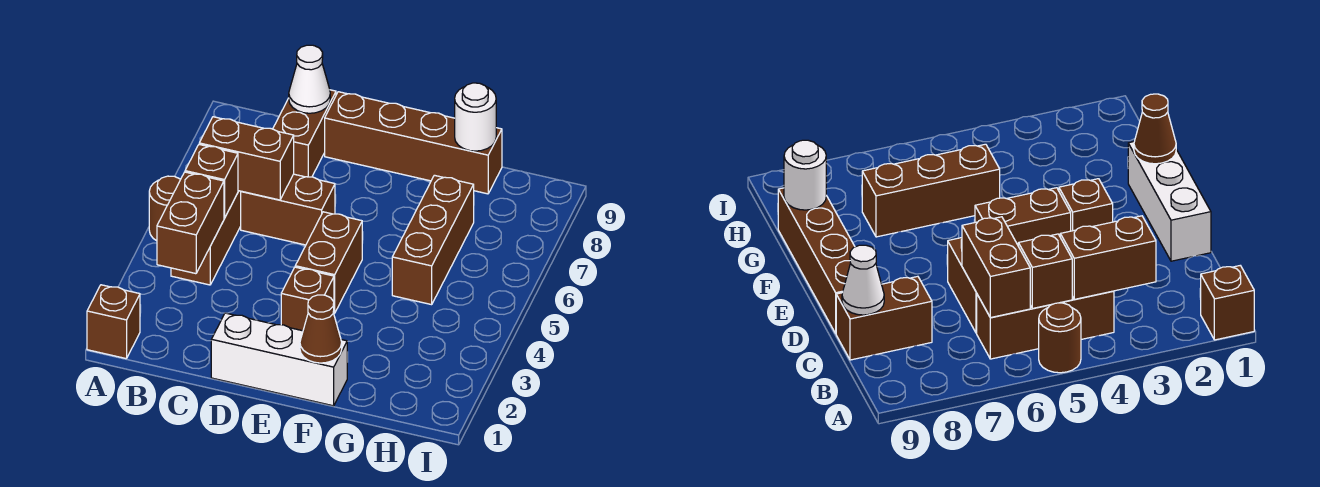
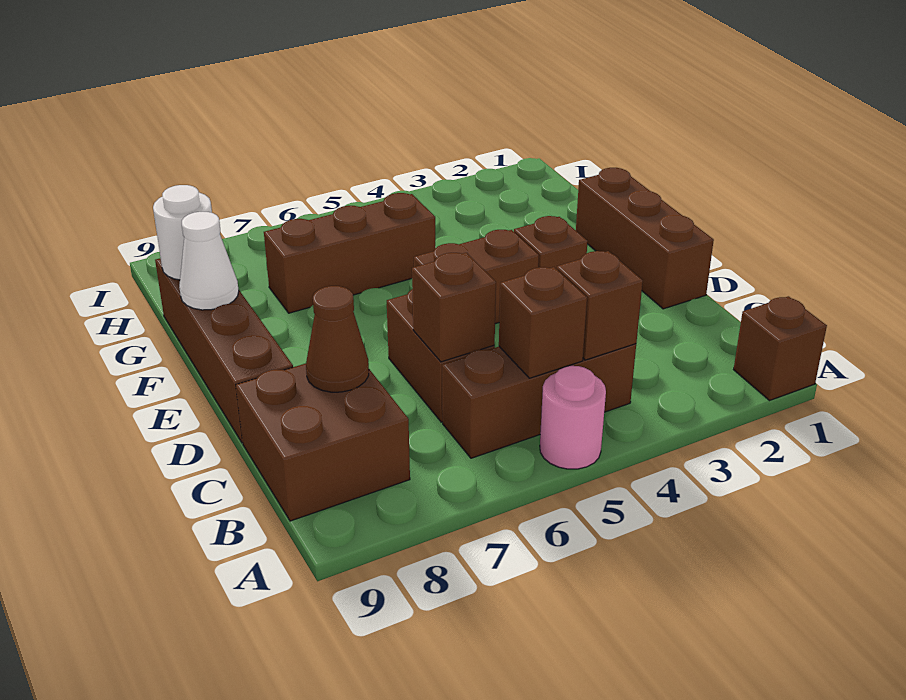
brown round brick A5 level 1 -> pink round brick A5 level 1
brown brick B3:B4 level 2 -> brown brick B4 level 2
brown brick B6:C6 level 2 -> brown brick C6 level 2
brown brick C8:C9 level 1 -> brown brick B8:C9 level 1
white cone C9 level 2 -> white cone F9 level 2
white brick D1:F1 level 1 -> brown brick D1:F1 level 1
brown cone F1 level 2 -> brown cone C8 level 2

